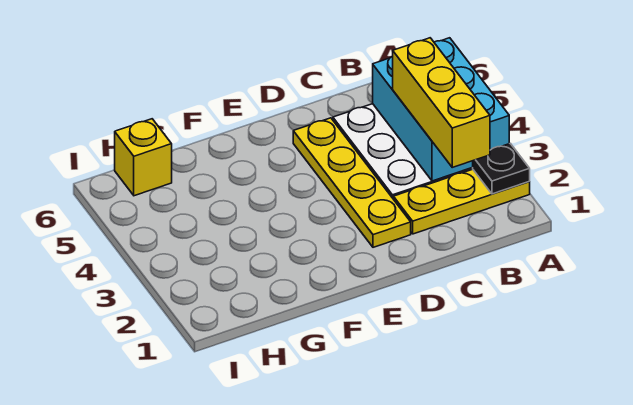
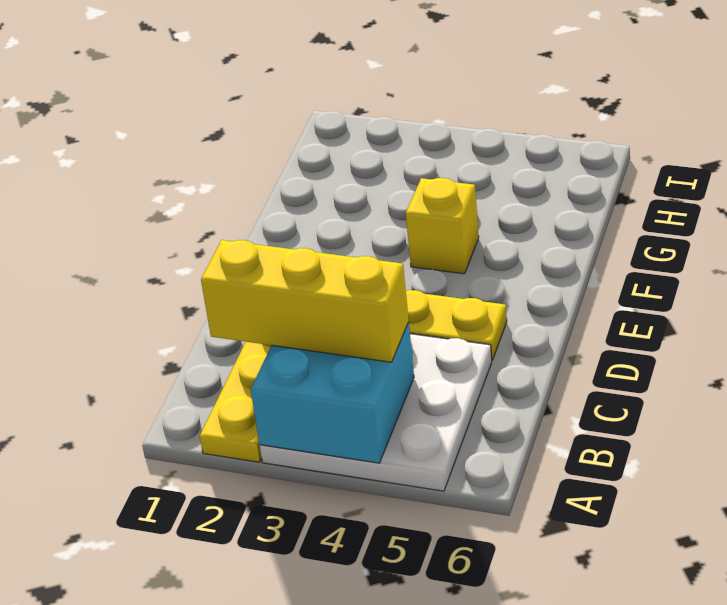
black plate A2 level 2 -> none
cyan brick A3:B5 level 2 -> cyan brick A3:B4 level 2
yellow brick H6 level 1 -> yellow brick F4 level 1

